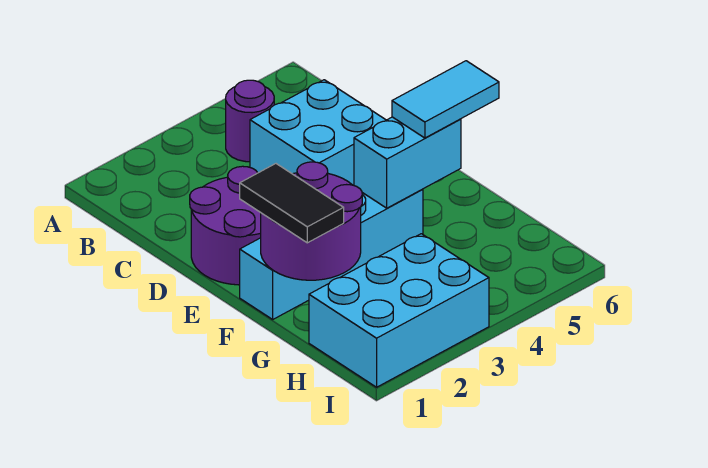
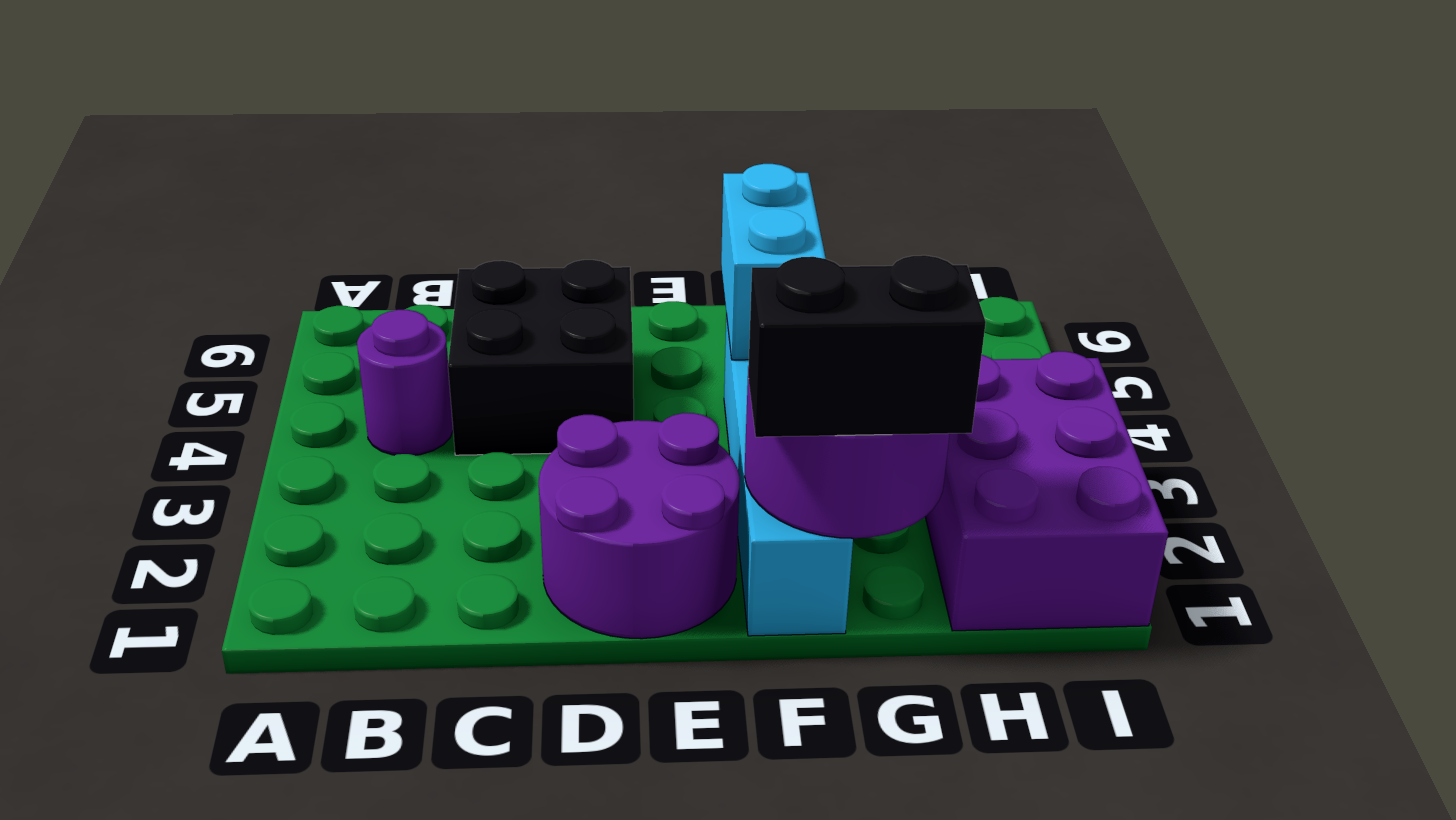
cyan brick C4:D5 level 1 -> black brick C4:D5 level 1
black tile F1:G1 level 3 -> black brick F1:G1 level 3
cyan tile F5:F6 level 3 -> none
cyan brick H1:I3 level 1 -> purple brick H1:I3 level 1

